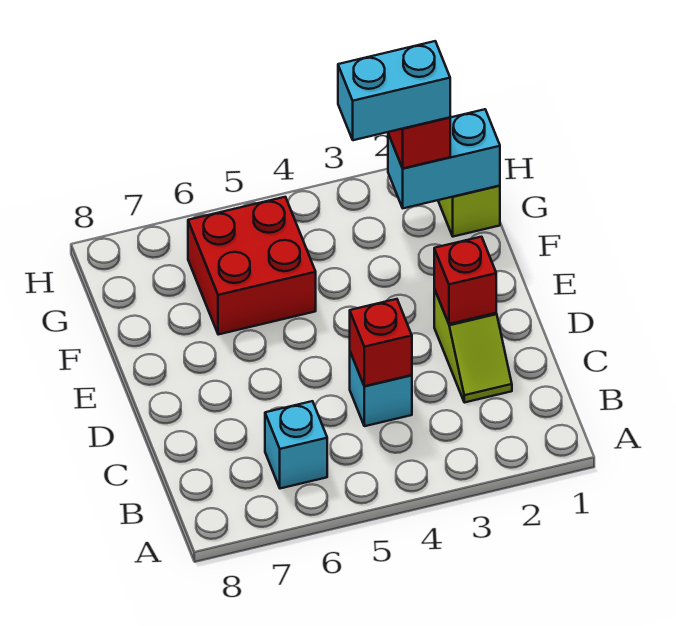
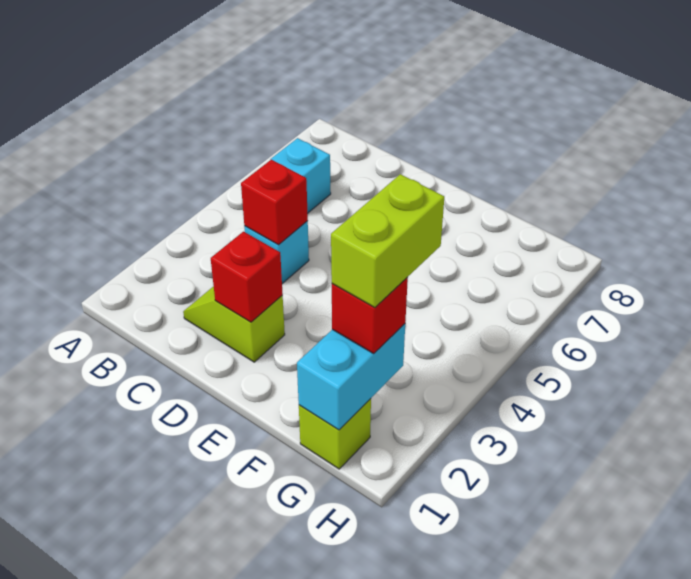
red brick F5:G6 level 1 -> none
cyan brick G2:G3 level 4 -> lime brick G2:G3 level 4

